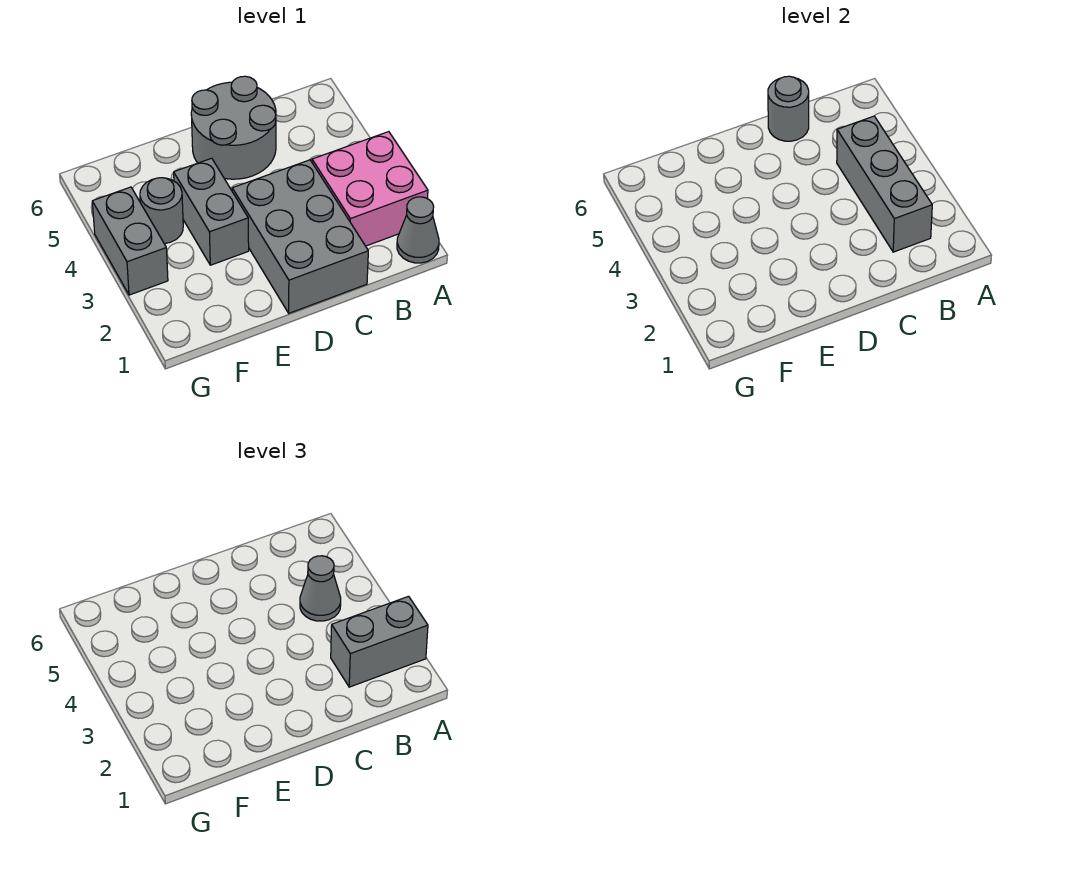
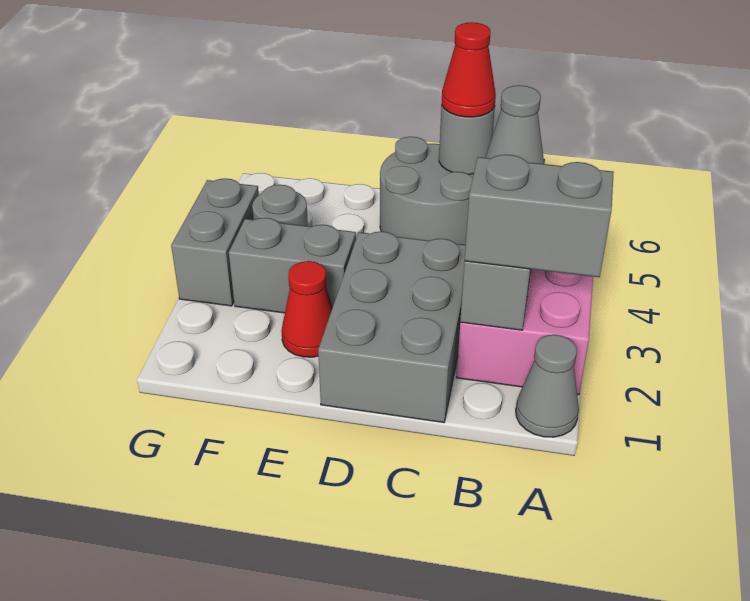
none -> red cone C6 level 3
none -> red cone E2 level 1
grey brick E3:E4 level 1 -> grey brick E3:F3 level 1

